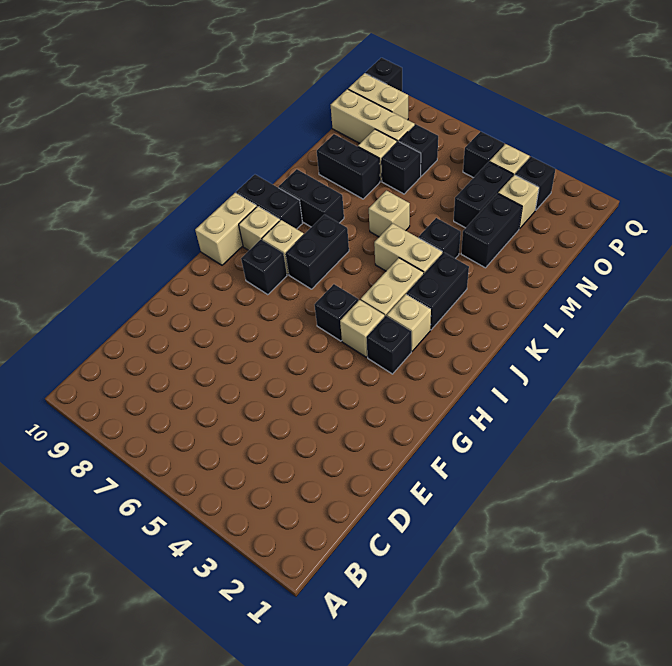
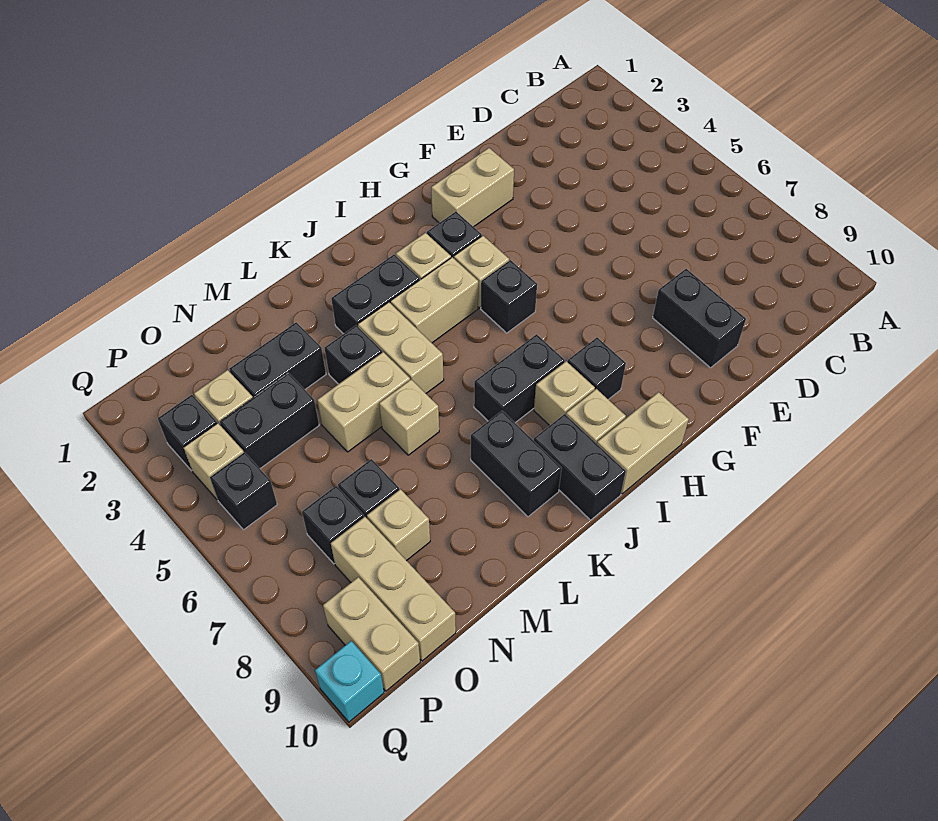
none -> tan brick F2:G2 level 1
none -> tan brick L5:M5 level 1
black brick M8:M9 level 1 -> black brick E8:E9 level 1
black brick Q10 level 1 -> cyan brick Q10 level 1

